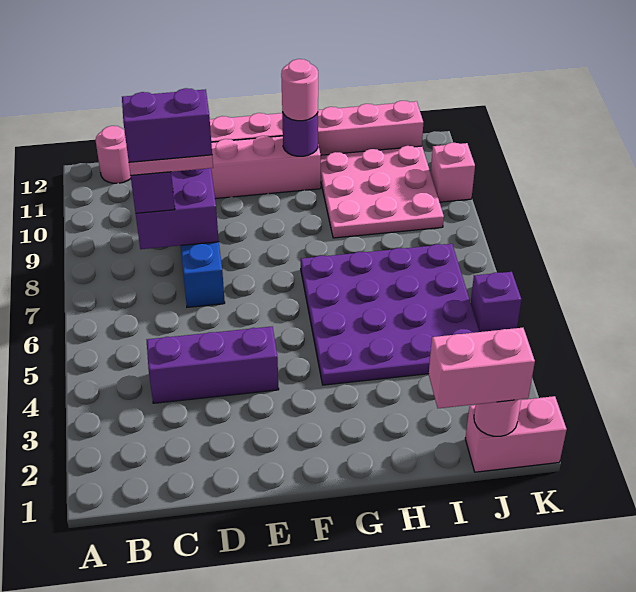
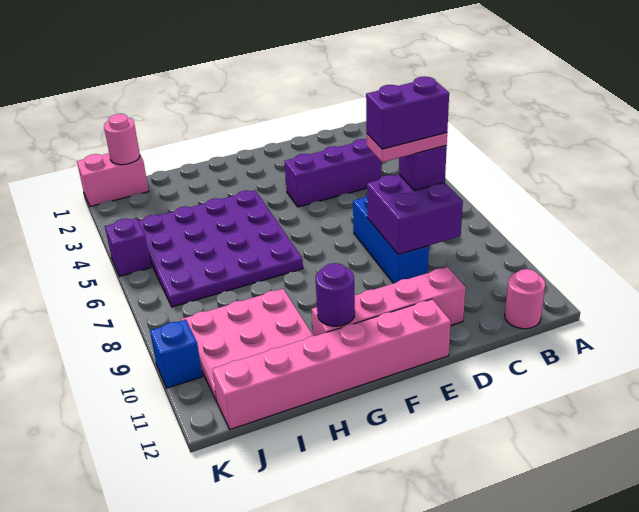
pink round brick G11 level 3 -> none
pink brick I1:J1 level 3 -> none
pink brick K10 level 1 -> blue brick K10 level 1

